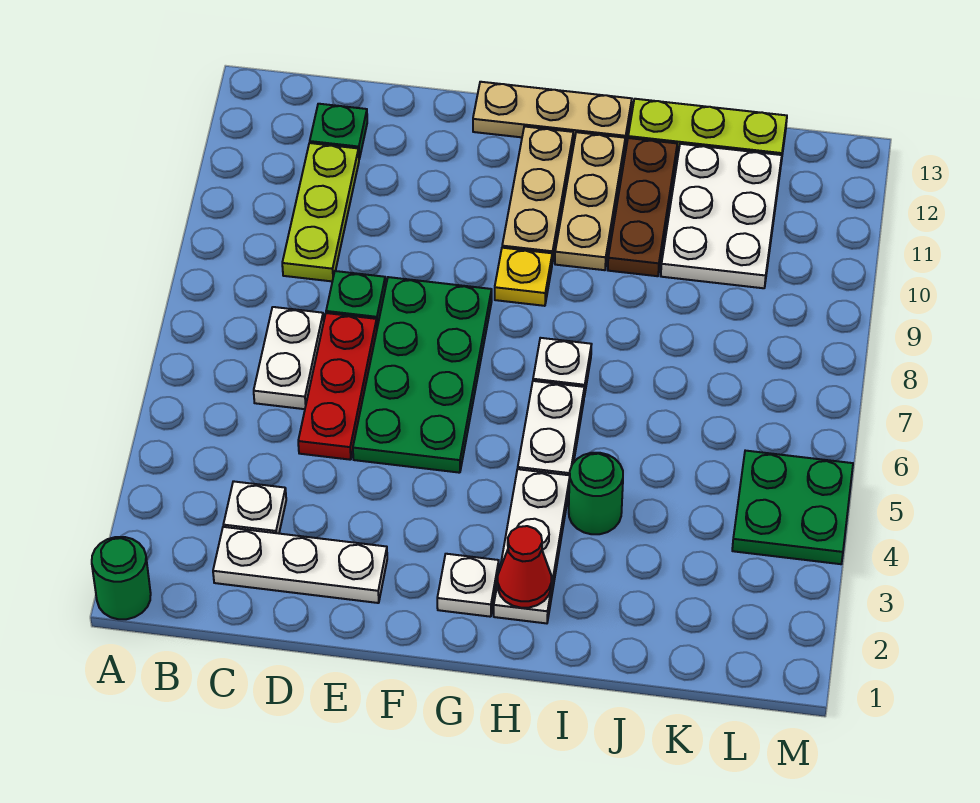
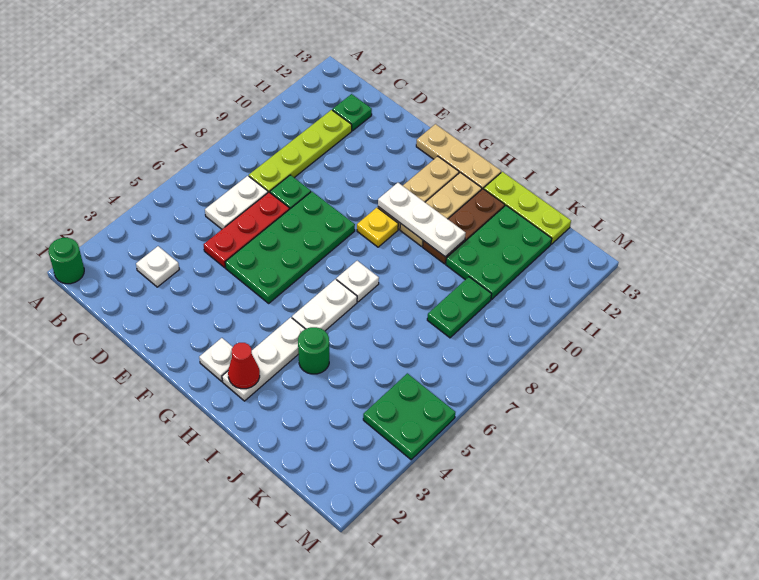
white plate C2:E2 level 1 -> white plate G10:I10 level 2
lime plate C9:C11 level 1 -> lime plate C8:C11 level 1
white plate J10:K12 level 1 -> green plate J10:K12 level 1
none -> green plate K8:K9 level 1

